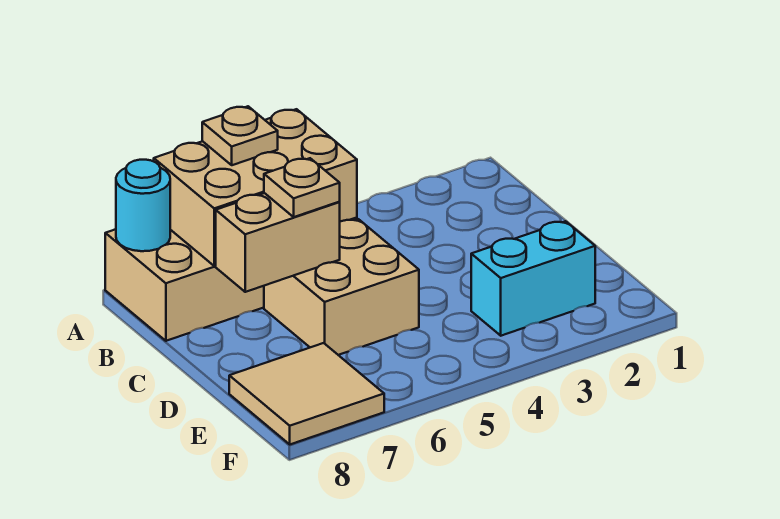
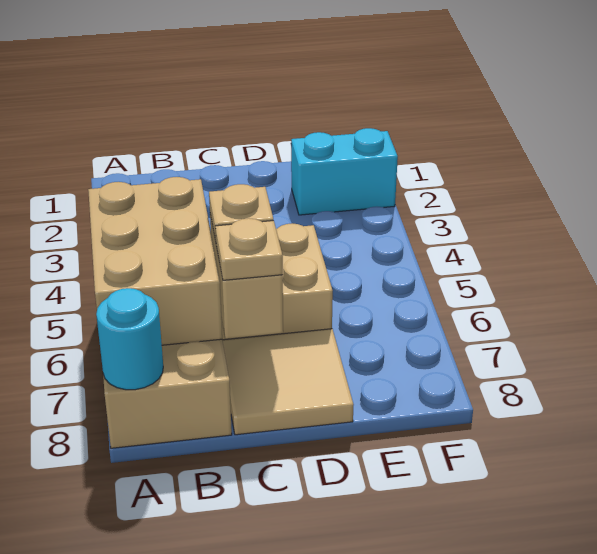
tan plate A6 level 3 -> tan plate C7 level 3
cyan brick E2:E3 level 1 -> cyan brick E2:F2 level 1
tan tile E7:F8 level 1 -> tan tile C7:D8 level 1

